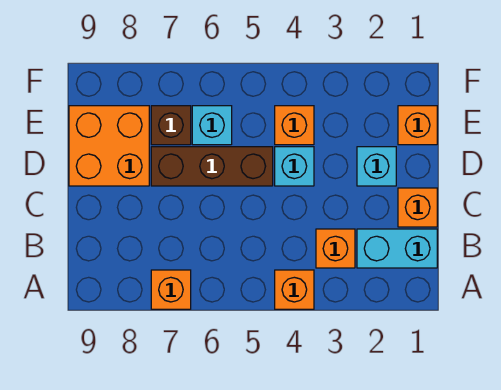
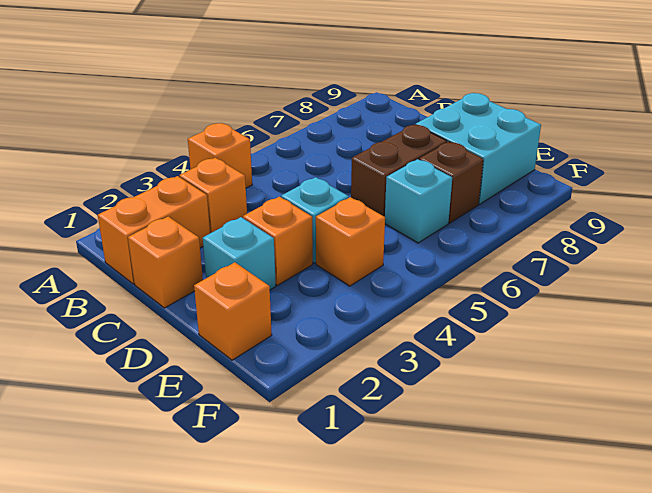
orange brick A7 level 1 -> orange brick D3 level 1
cyan brick B1:B2 level 1 -> orange brick B1:B2 level 1
brown brick D5:D7 level 1 -> brown brick D6:D7 level 1
orange brick D8:E9 level 1 -> cyan brick D8:E9 level 1

